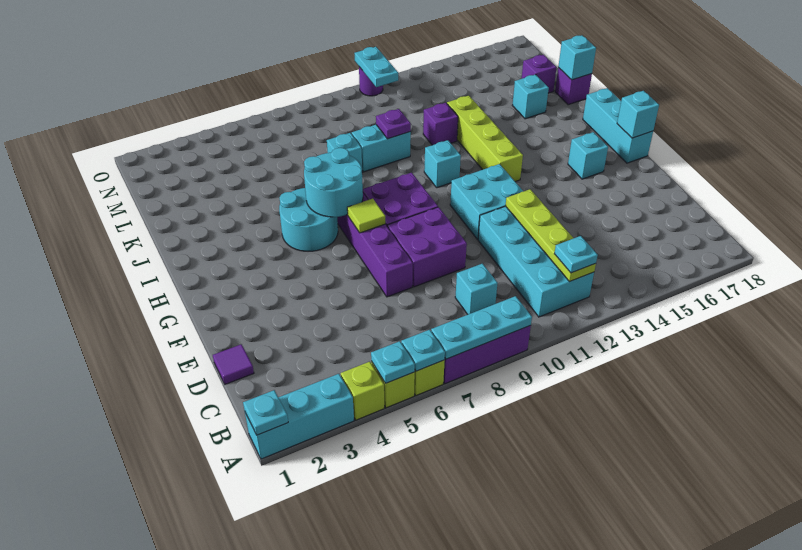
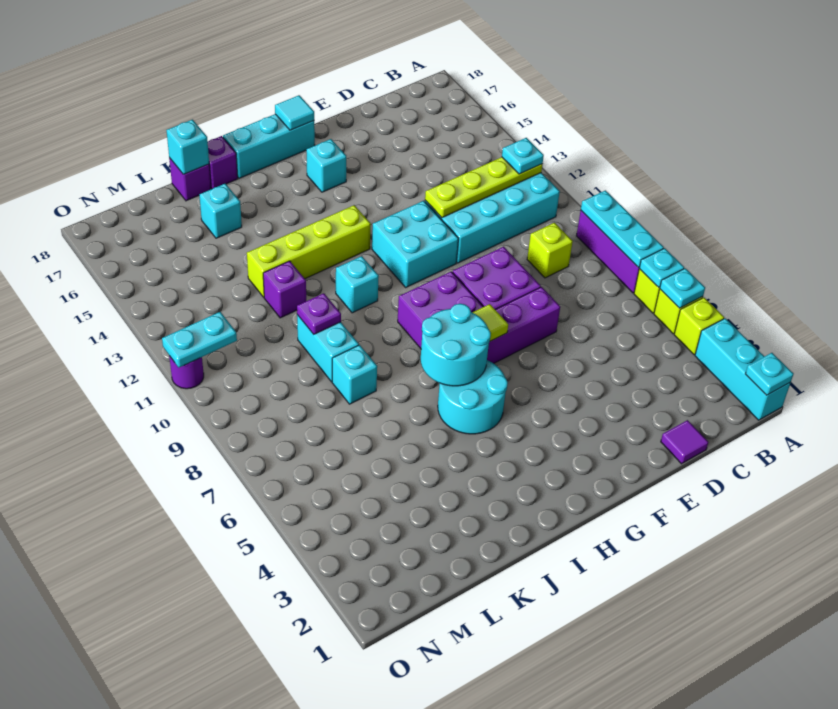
cyan brick C9 level 1 -> lime brick C9 level 1
cyan brick G18 level 2 -> cyan tile G18 level 2
purple brick L17 level 1 -> purple brick J18 level 1

